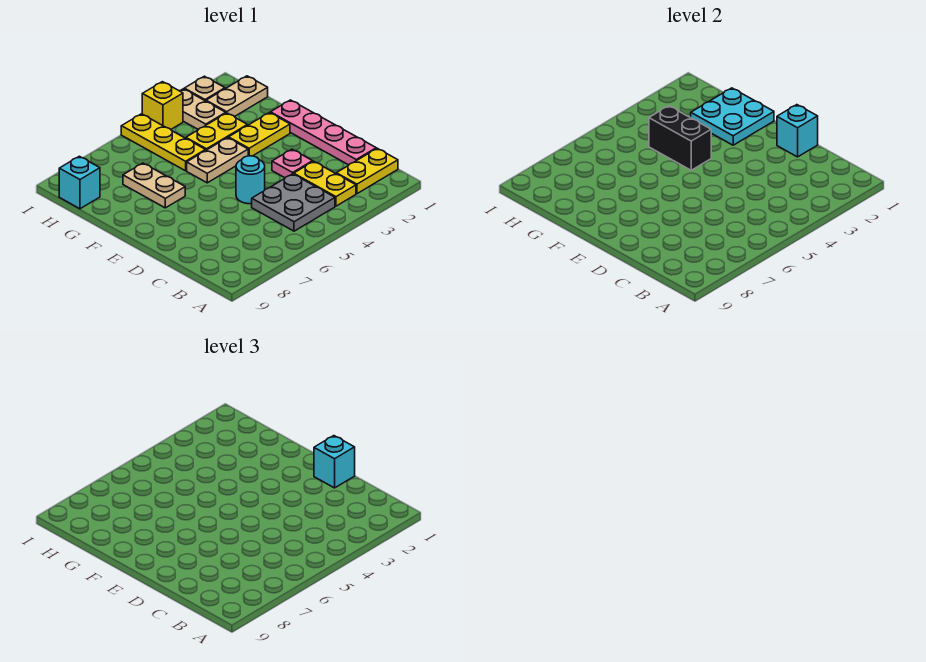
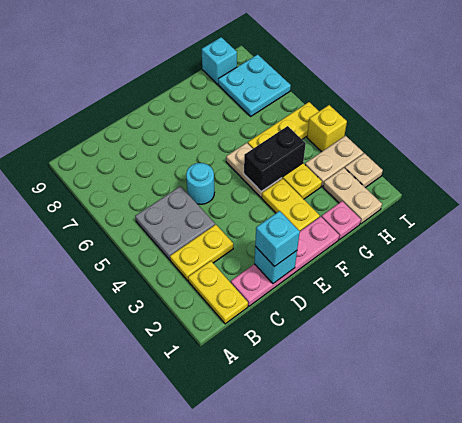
pink plate D3 level 1 -> pink plate G1 level 1
cyan plate F1:G2 level 2 -> cyan plate H7:I8 level 1
tan plate F7:G7 level 1 -> none

